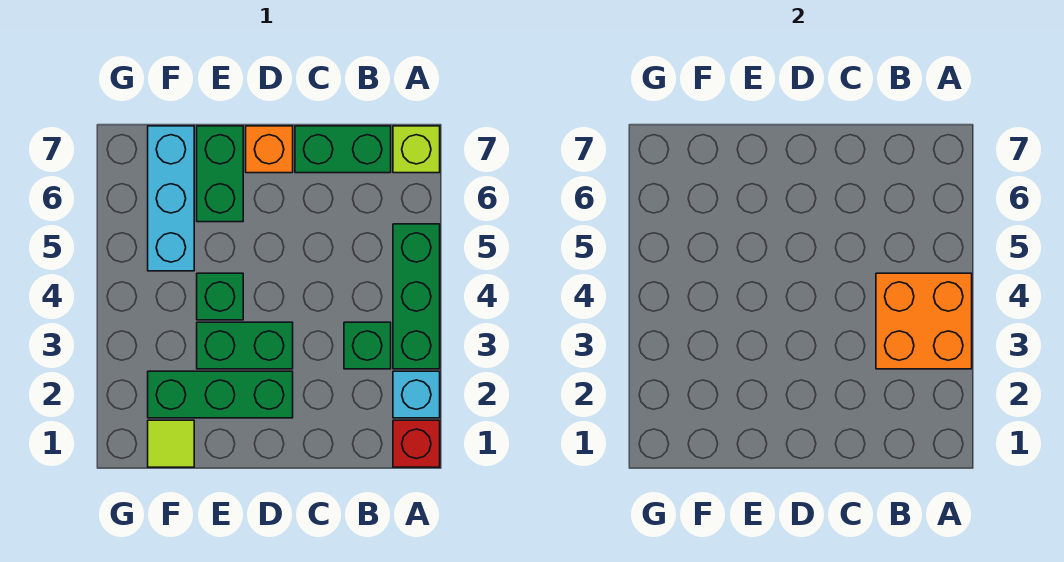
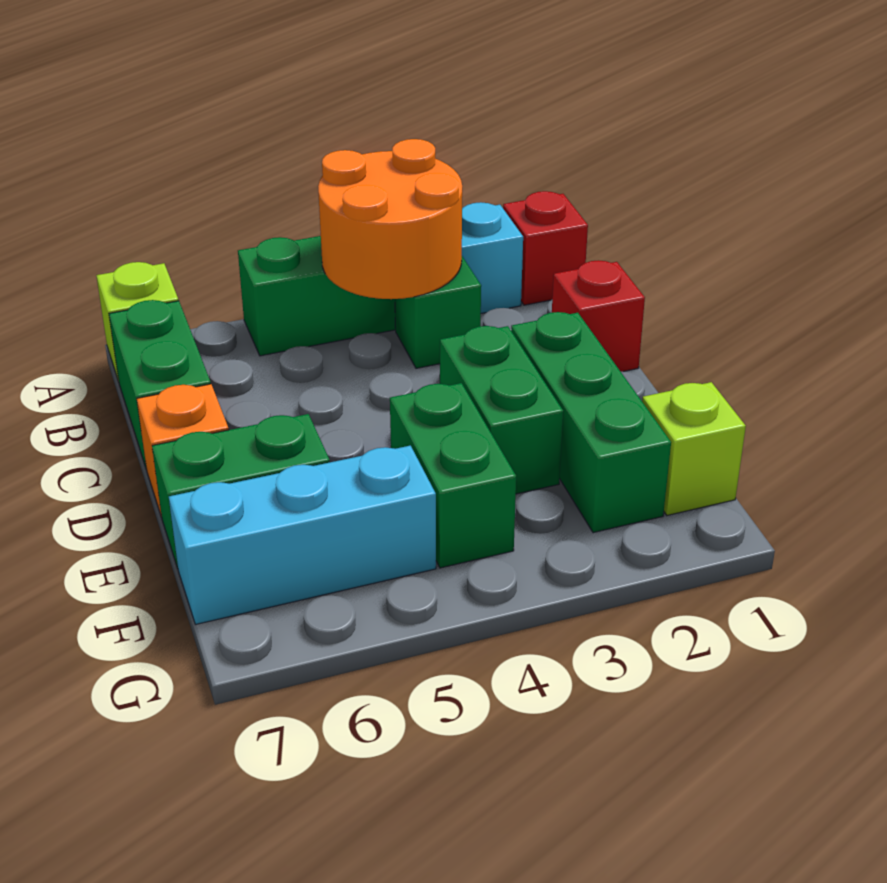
orange brick A3:B4 level 2 -> orange round brick A3:B4 level 2
none -> red brick C1 level 1
green brick E4 level 1 -> green brick E4:F4 level 1
lime tile F1 level 1 -> lime brick F1 level 1

